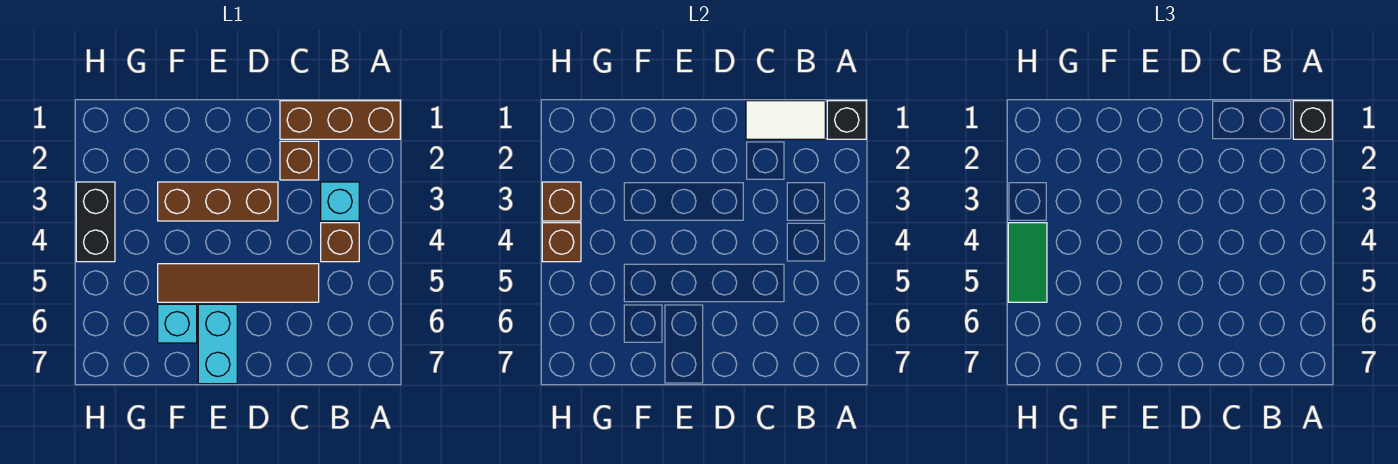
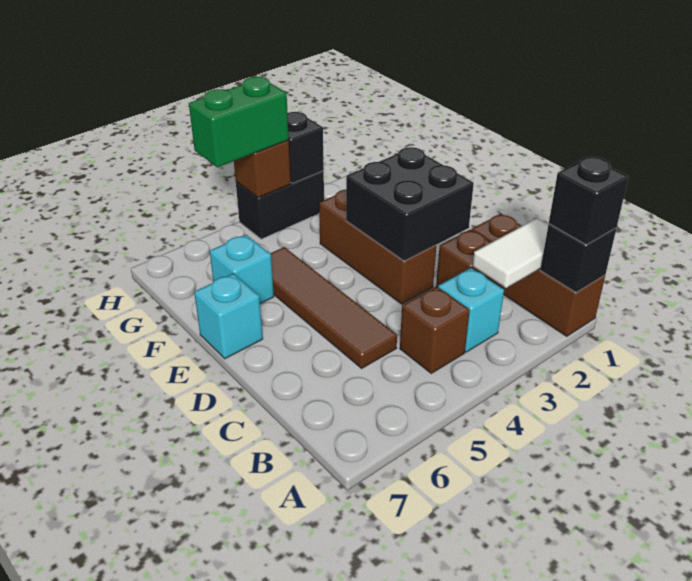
white tile B1:C1 level 2 -> white tile B1:B2 level 2
none -> black brick D2:E3 level 2
cyan brick E6:E7 level 1 -> cyan brick E7 level 1
brown brick H3 level 2 -> black brick H3 level 2
green tile H4:H5 level 3 -> green brick H4:H5 level 3

